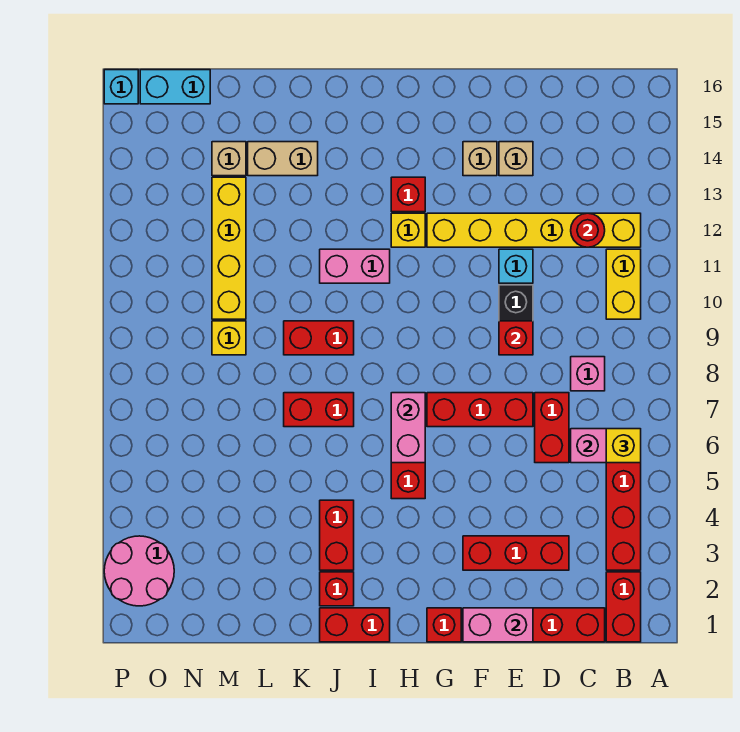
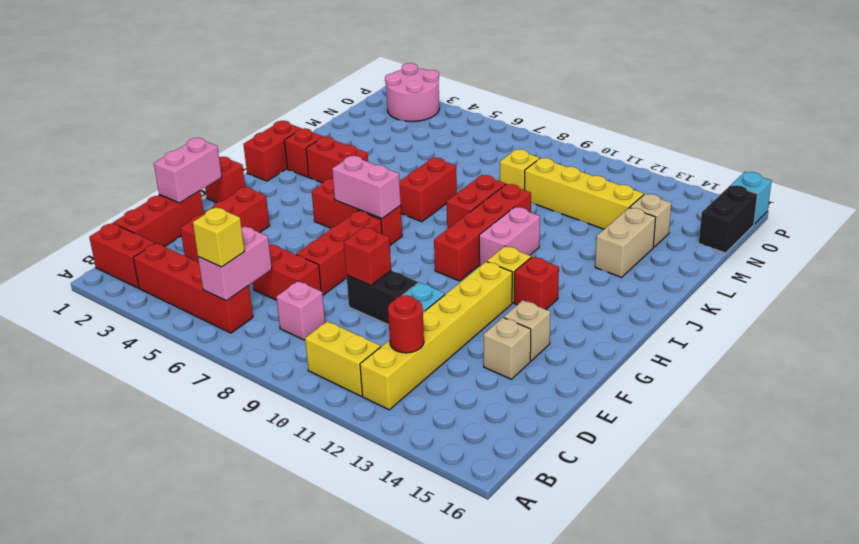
none -> red brick H10:K10 level 1
cyan brick N16:O16 level 1 -> black brick N16:O16 level 1

